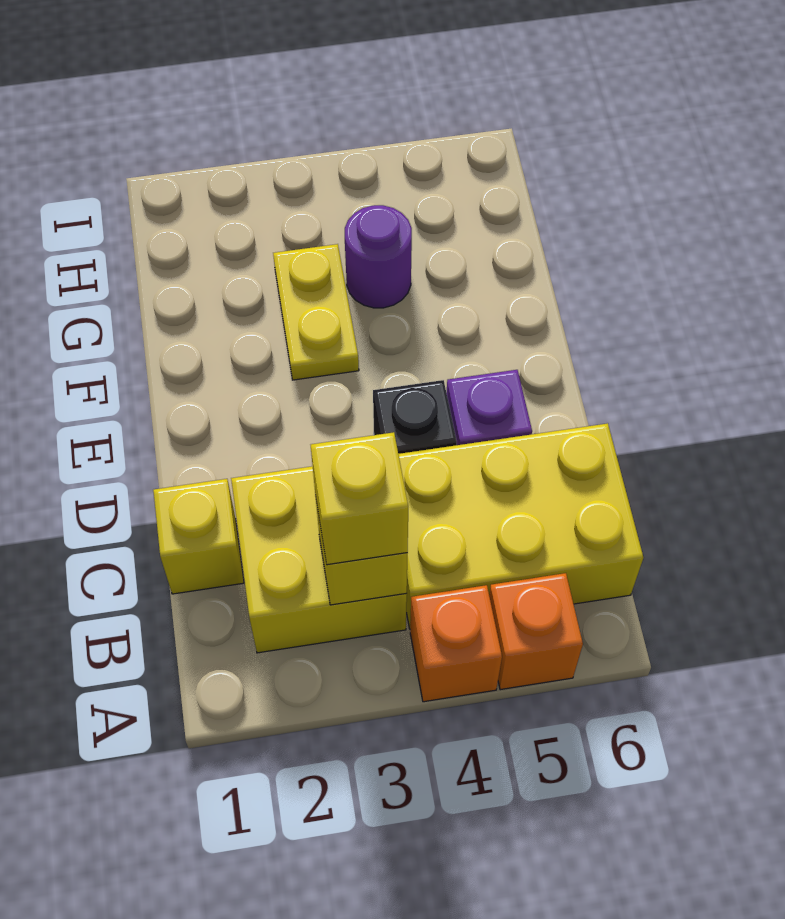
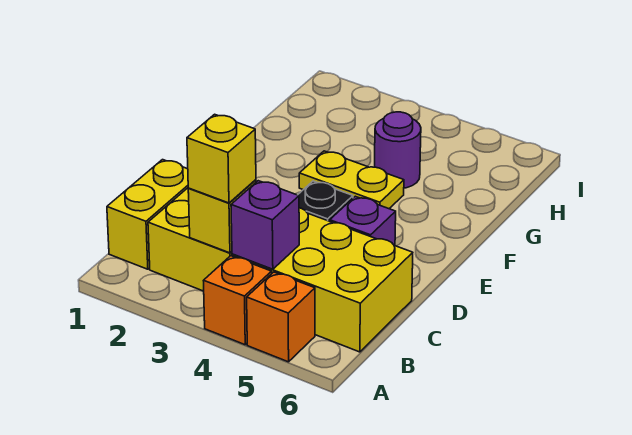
none -> purple brick B4 level 2
yellow brick C1 level 1 -> yellow brick B1:C1 level 1
yellow plate F3:G3 level 1 -> yellow plate F3:F4 level 1

